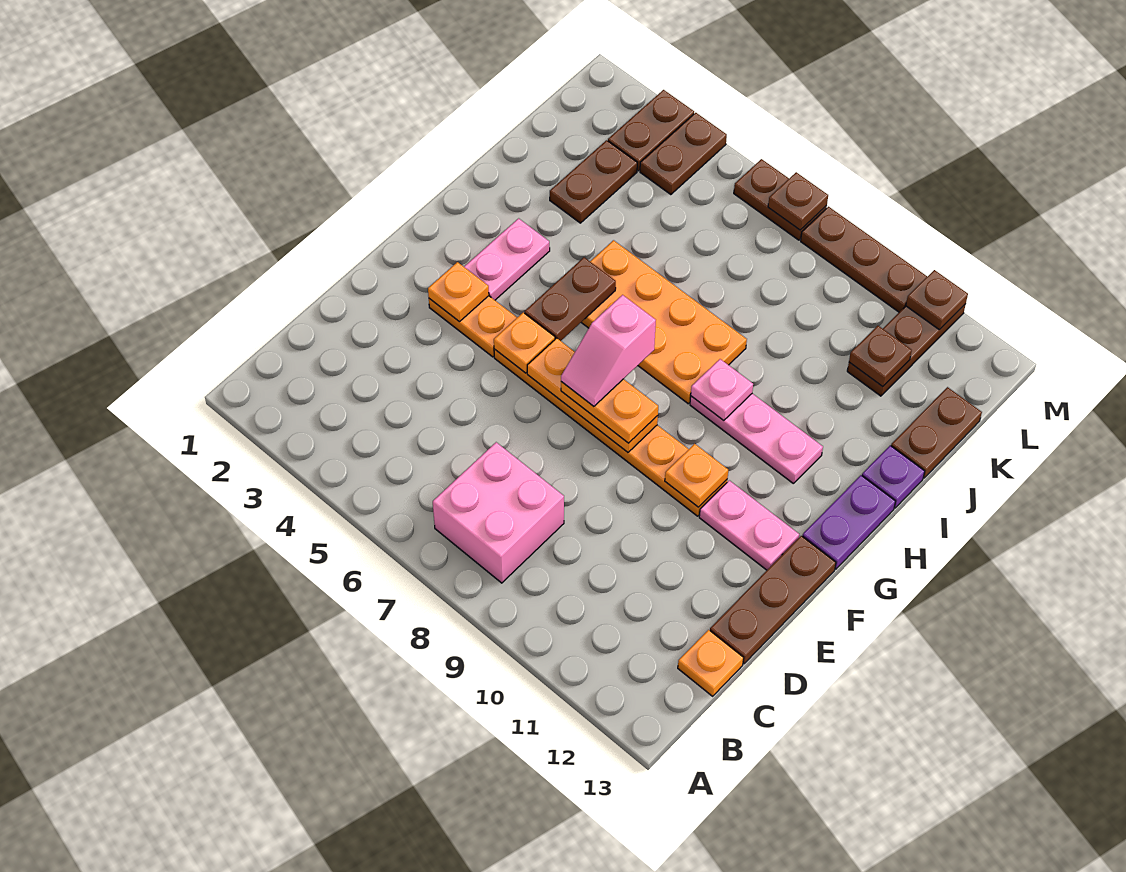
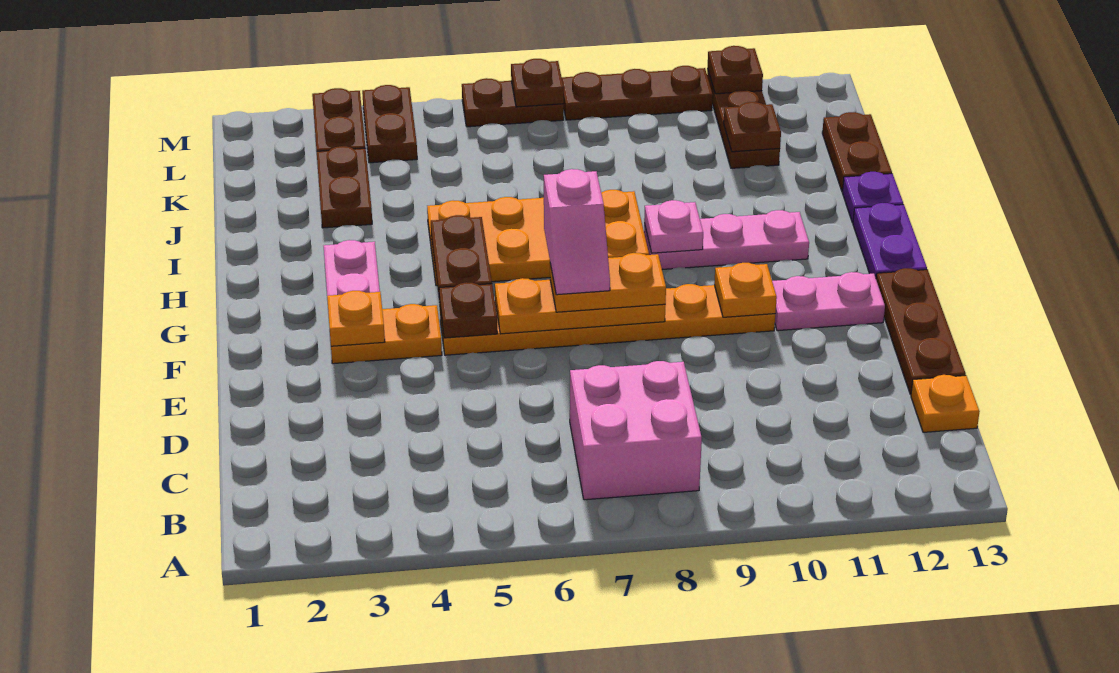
orange plate F5 level 2 -> brown plate F5 level 2

